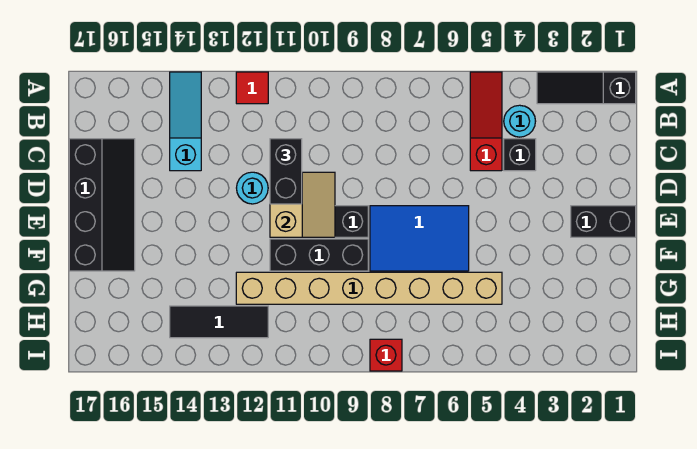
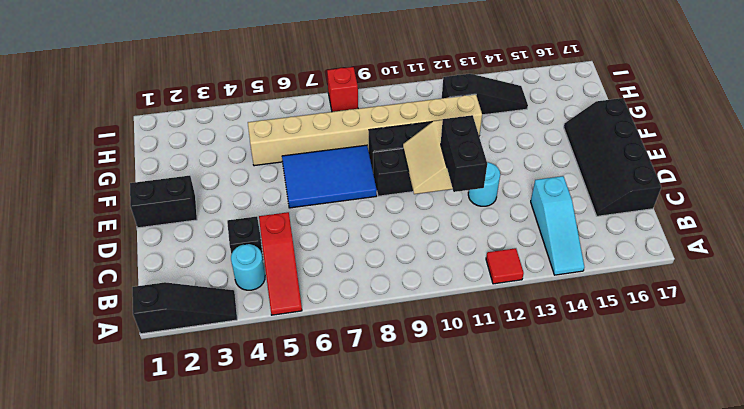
black tile H12:H14 level 1 -> black slope H12:H14 level 1 top 12

